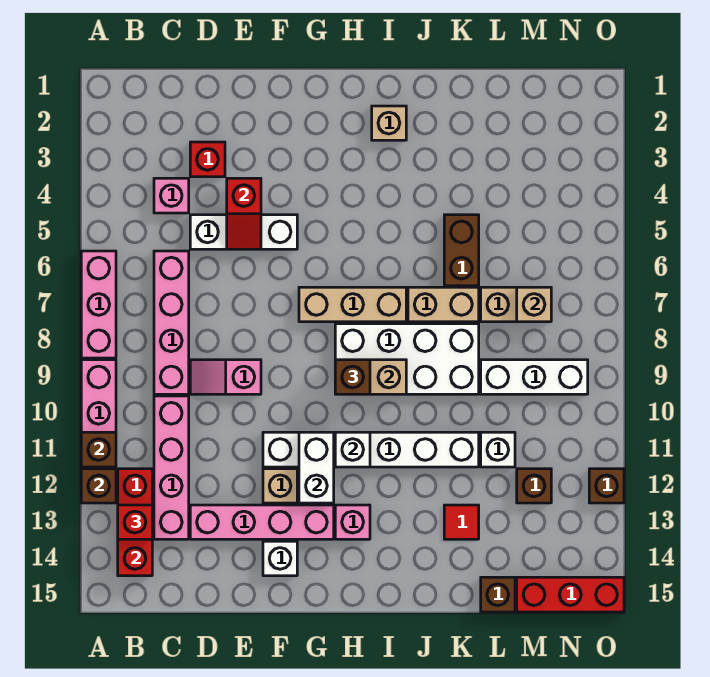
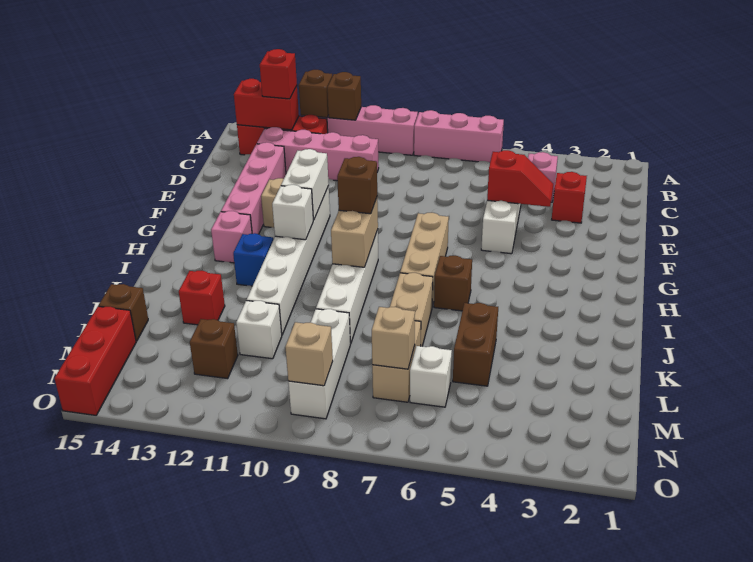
pink brick C6:C9 level 1 -> none
pink slope D9:E9 level 1 top E -> none
red slope E4:E5 level 2 top 4 -> red slope E4:E5 level 2 top 5
white brick F14 level 1 -> white brick M6 level 1
white brick G11:G12 level 2 -> white brick F11:G11 level 2
white brick H8:K9 level 1 -> white brick H9:K9 level 1
tan brick I2 level 1 -> tan brick N9 level 2
none -> blue brick I12 level 1
brown brick K5:K6 level 1 -> brown brick K5:L5 level 1
red tile K13 level 1 -> red brick K13 level 1
brown brick O12 level 1 -> brown brick I6 level 1

